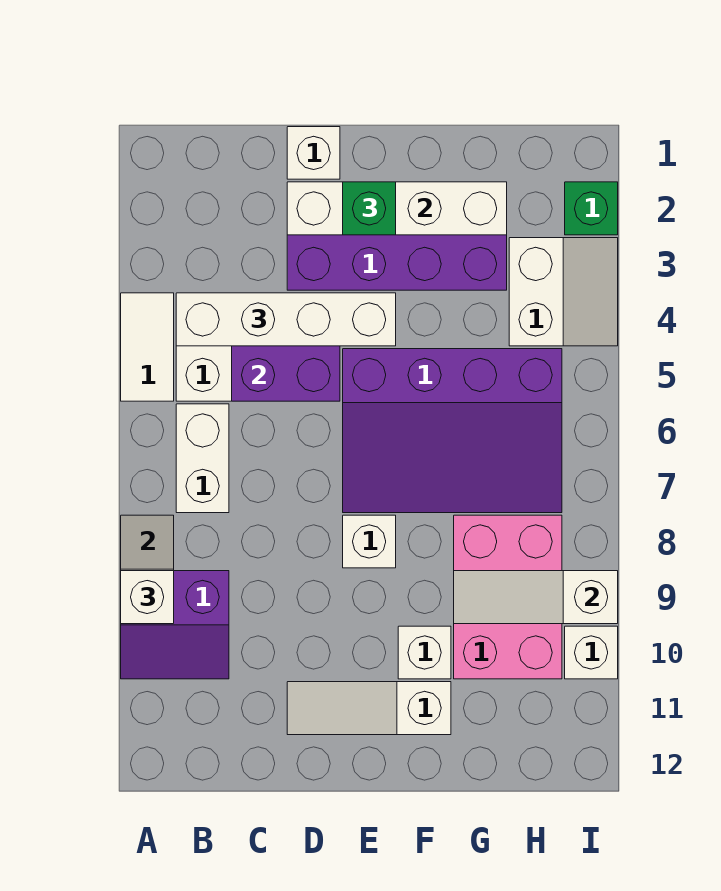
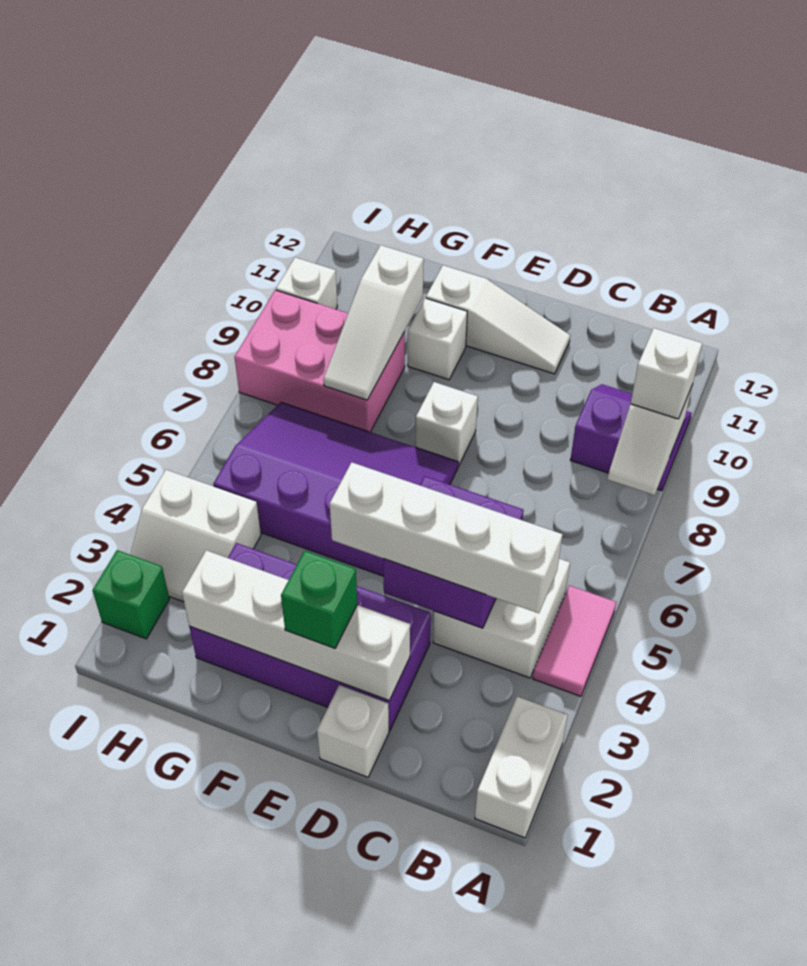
white tile A4:A5 level 1 -> pink tile A4:A5 level 1
white brick B6:B7 level 1 -> white brick A1:A2 level 1
pink brick G8:H10 level 1 -> pink brick G8:I9 level 1
white slope G9:I9 level 2 top I -> white slope G8:G10 level 2 top 10
white slope H3:I4 level 1 top H -> white slope H3:I4 level 1 top 4

